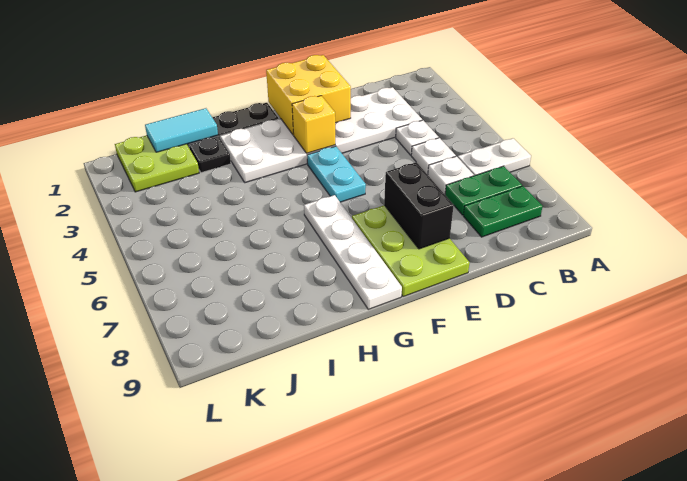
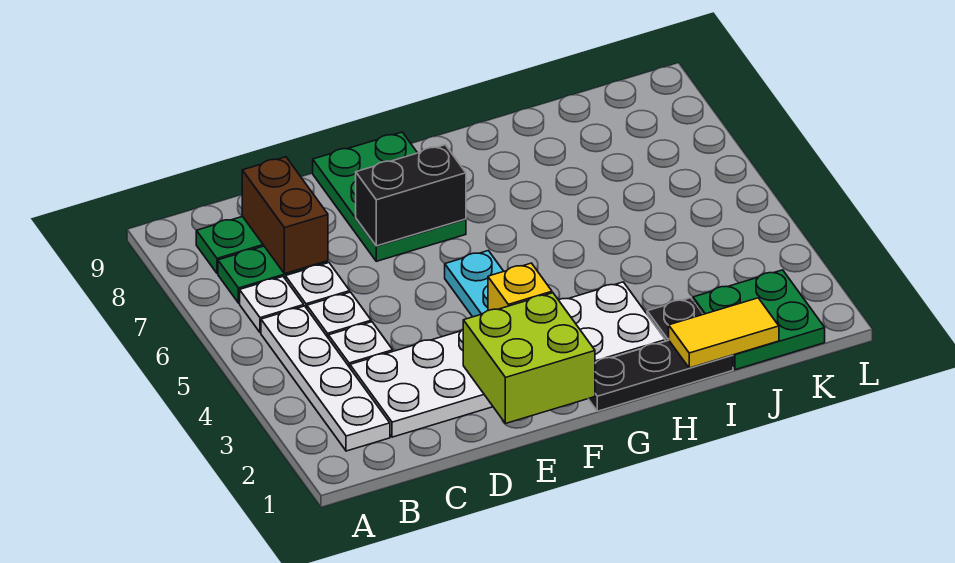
white plate A6:B6 level 1 -> white plate B6 level 1
none -> brown brick C7:C8 level 2
yellow brick E1:F2 level 2 -> lime brick E1:F2 level 2
lime plate E7:F9 level 1 -> green plate E7:F9 level 1
black brick E7:E8 level 2 -> black brick E7:F7 level 2
white plate G6:G9 level 1 -> white plate B2:B5 level 1
cyan tile I1:J1 level 2 -> yellow tile I1:J1 level 2
lime plate J1:K2 level 1 -> green plate J1:K2 level 1

